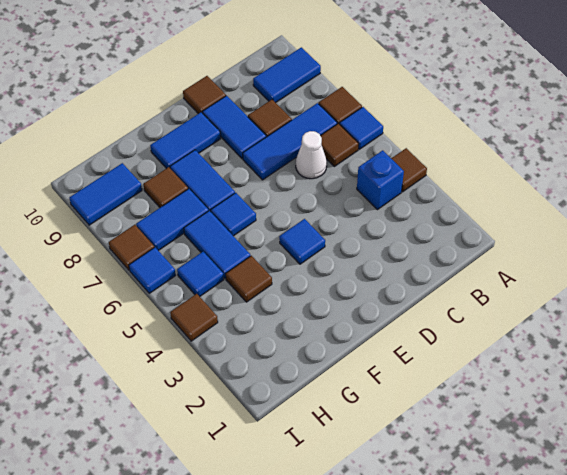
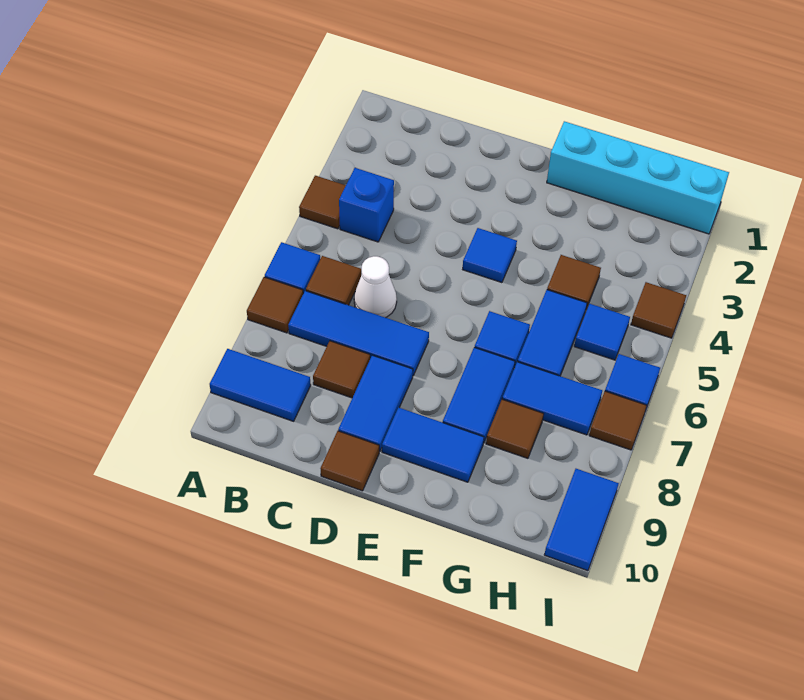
none -> cyan brick F1:I1 level 1
blue tile H9:I9 level 1 -> blue tile I9:I10 level 1

